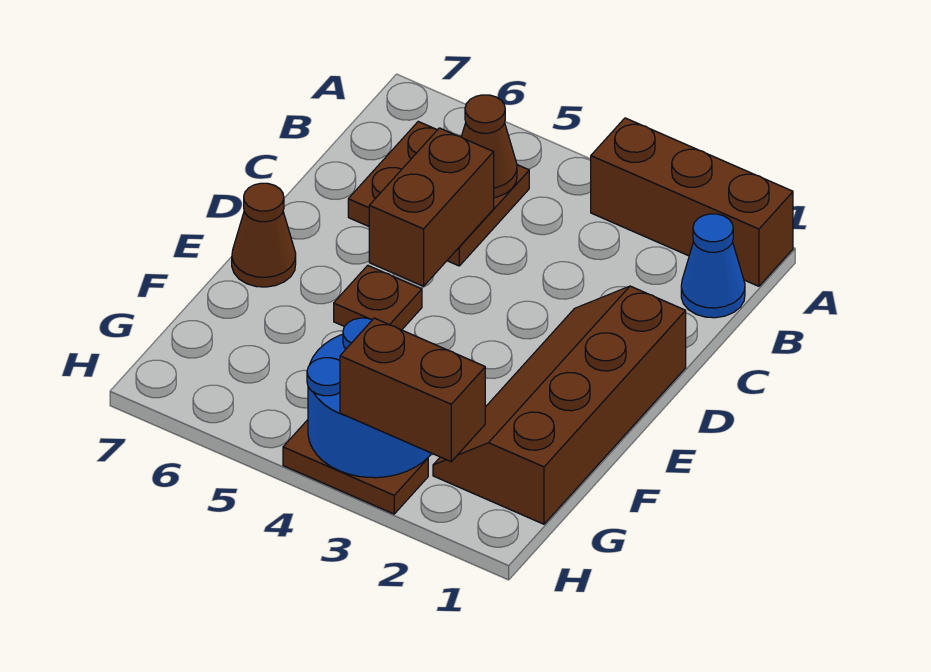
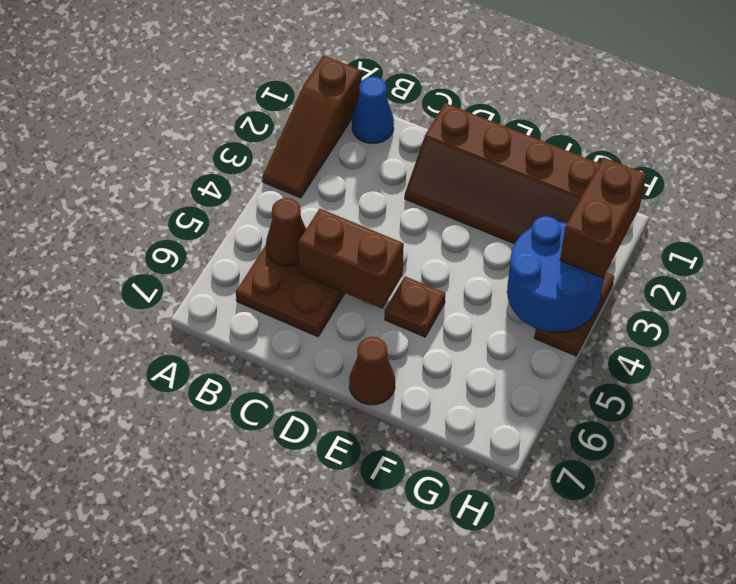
brown brick A1:A3 level 1 -> brown slope A1:A3 level 1 top 1

